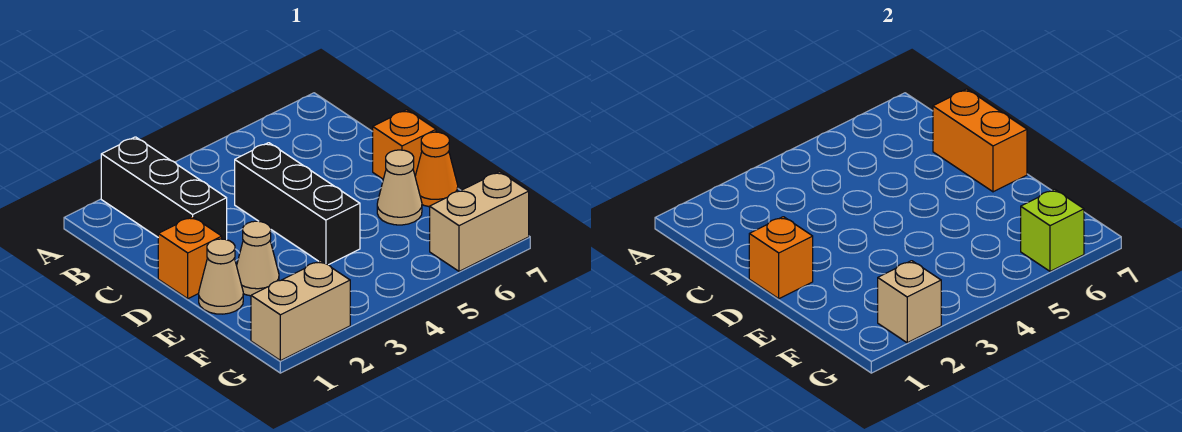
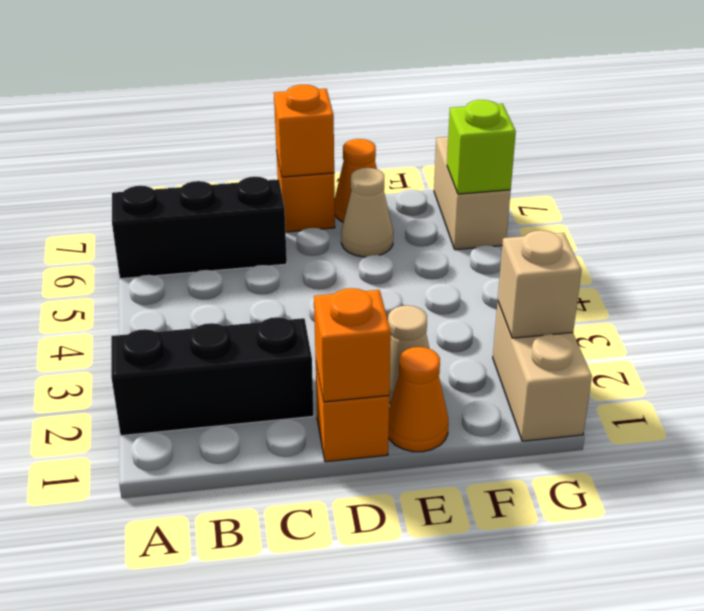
black brick C4:E4 level 1 -> black brick A6:C6 level 1
orange brick C7:D7 level 2 -> orange brick D7 level 2
tan cone E1 level 1 -> orange cone E1 level 1

